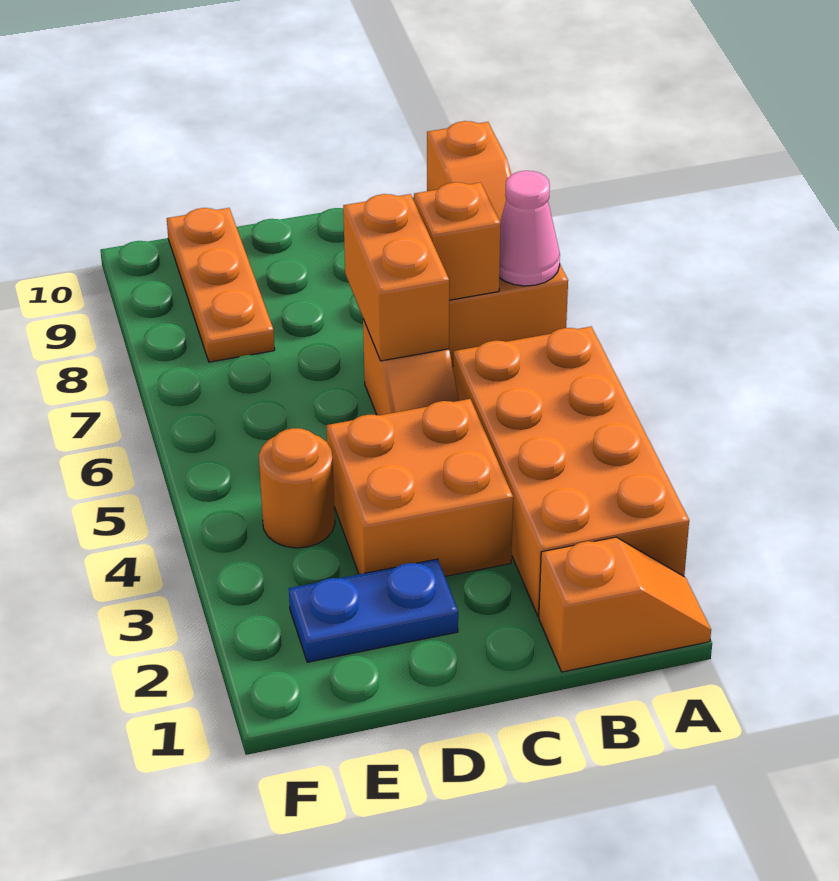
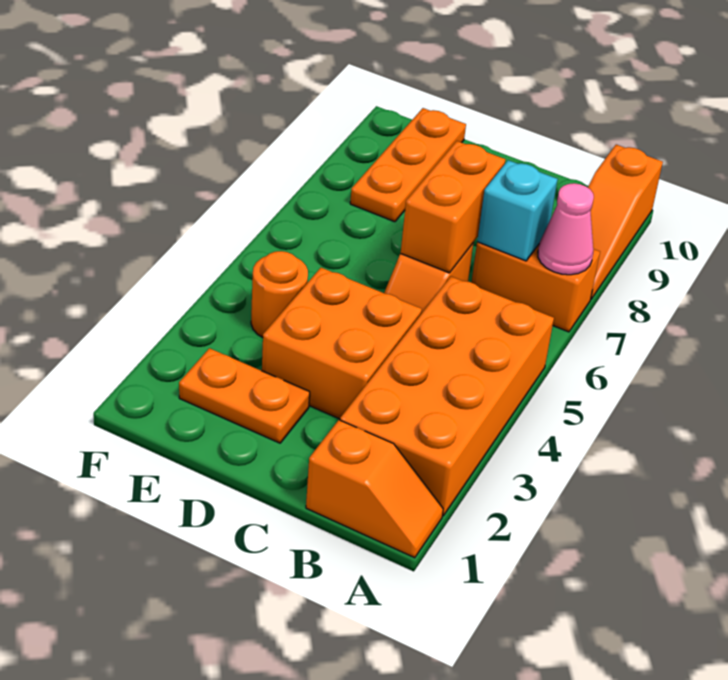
orange brick B7 level 2 -> cyan brick B7 level 2
blue plate D2:E2 level 1 -> orange plate D2:E2 level 1

